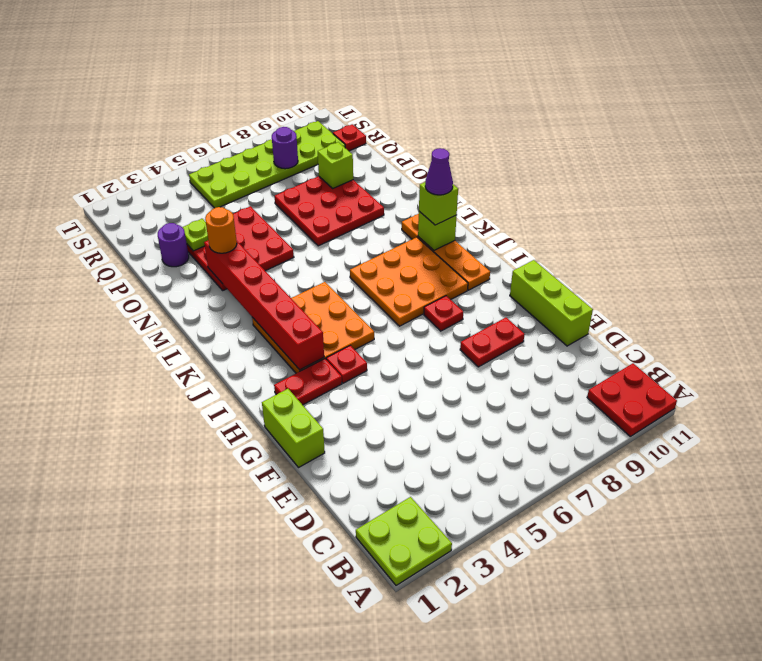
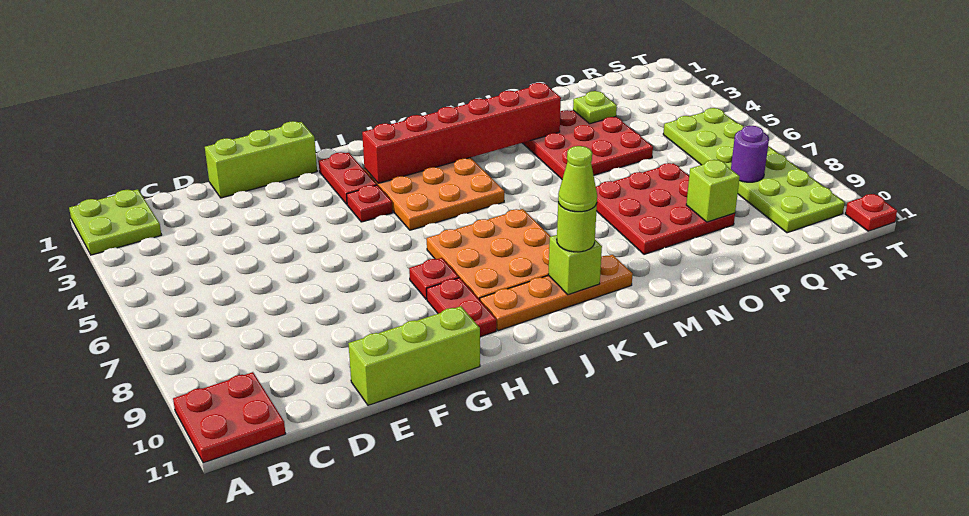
lime brick F1:G1 level 1 -> lime brick E1:G1 level 1
red plate F8:F9 level 1 -> red plate H9:H10 level 1
lime brick K10 level 3 -> lime round brick K10 level 3
purple cone K10 level 4 -> lime cone K10 level 4
orange round brick N3 level 3 -> none
purple round brick P2 level 1 -> none
red plate R11 level 1 -> red plate T11 level 1

